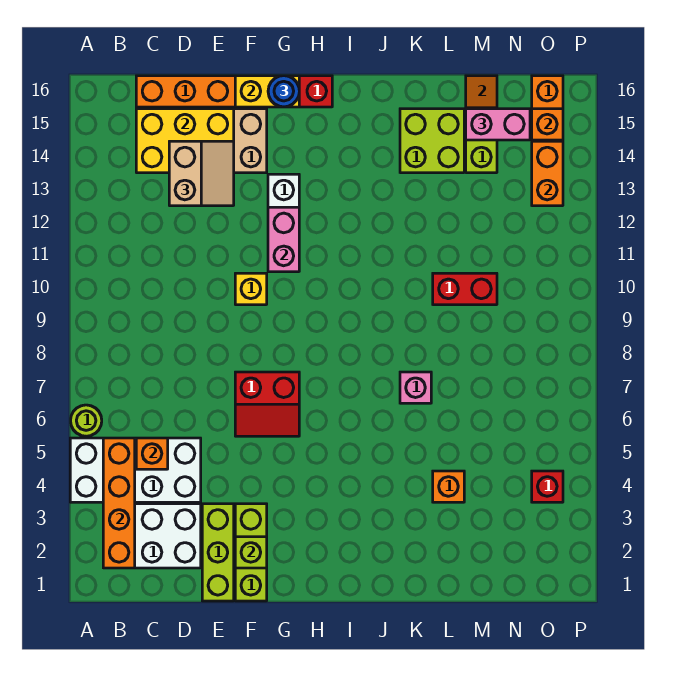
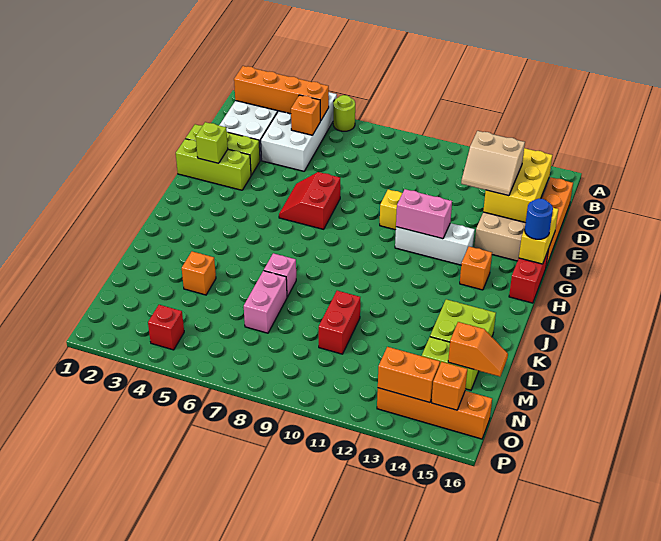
none -> orange brick H14 level 1
pink brick M15:N15 level 3 -> pink brick L7:M7 level 1

